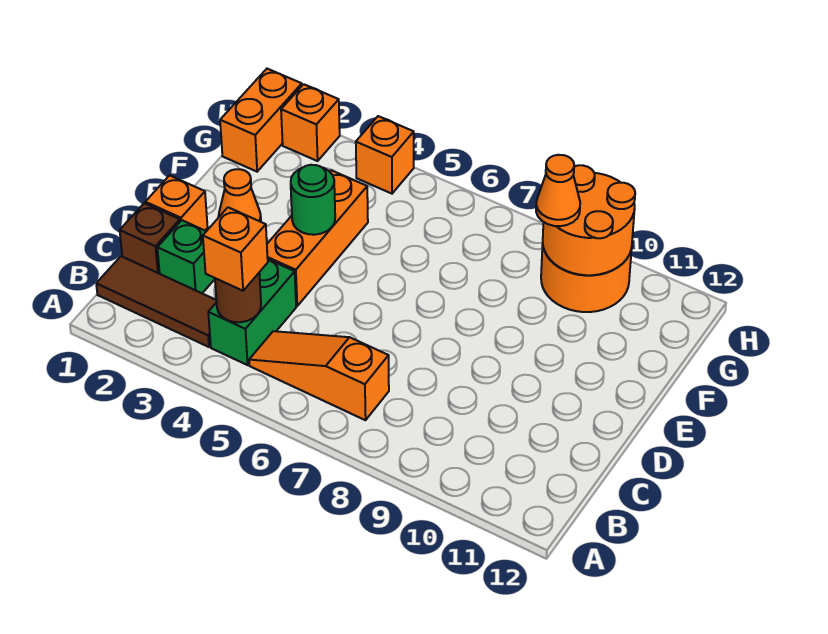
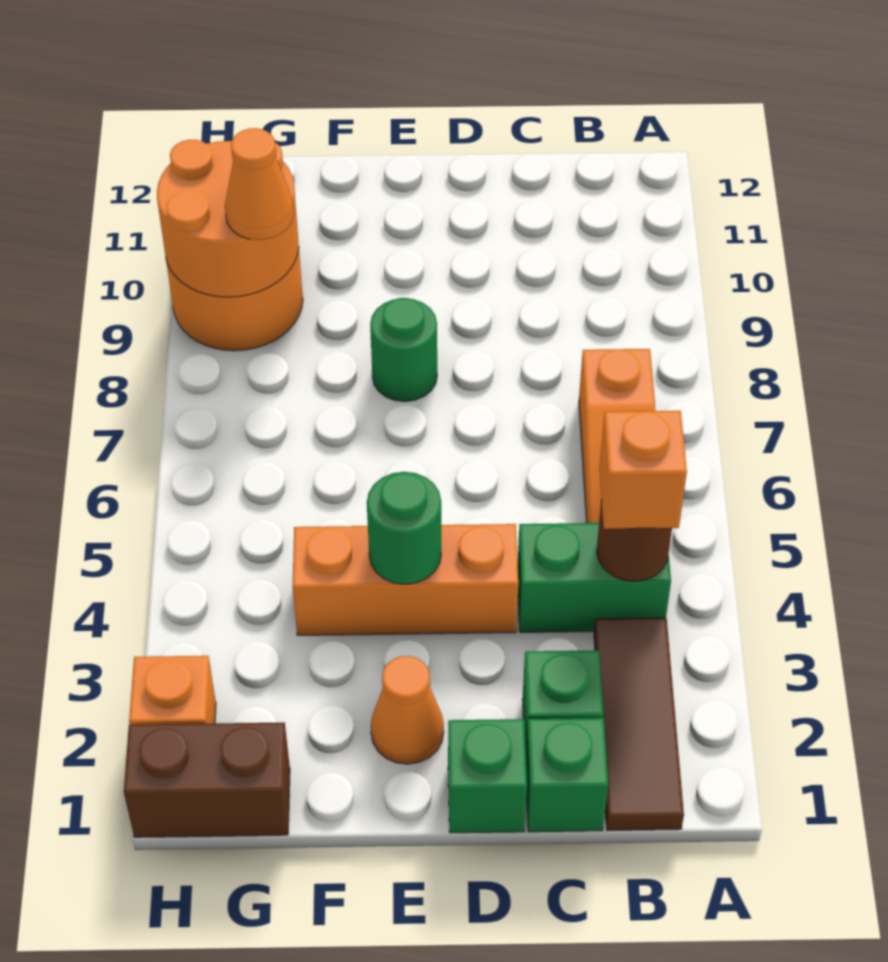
brown brick C1 level 1 -> green brick C1 level 1
orange brick D1 level 1 -> green brick D1 level 1
none -> green round brick E8 level 1
orange brick G1:H1 level 1 -> brown brick G1:H1 level 1
orange brick H4 level 1 -> none

